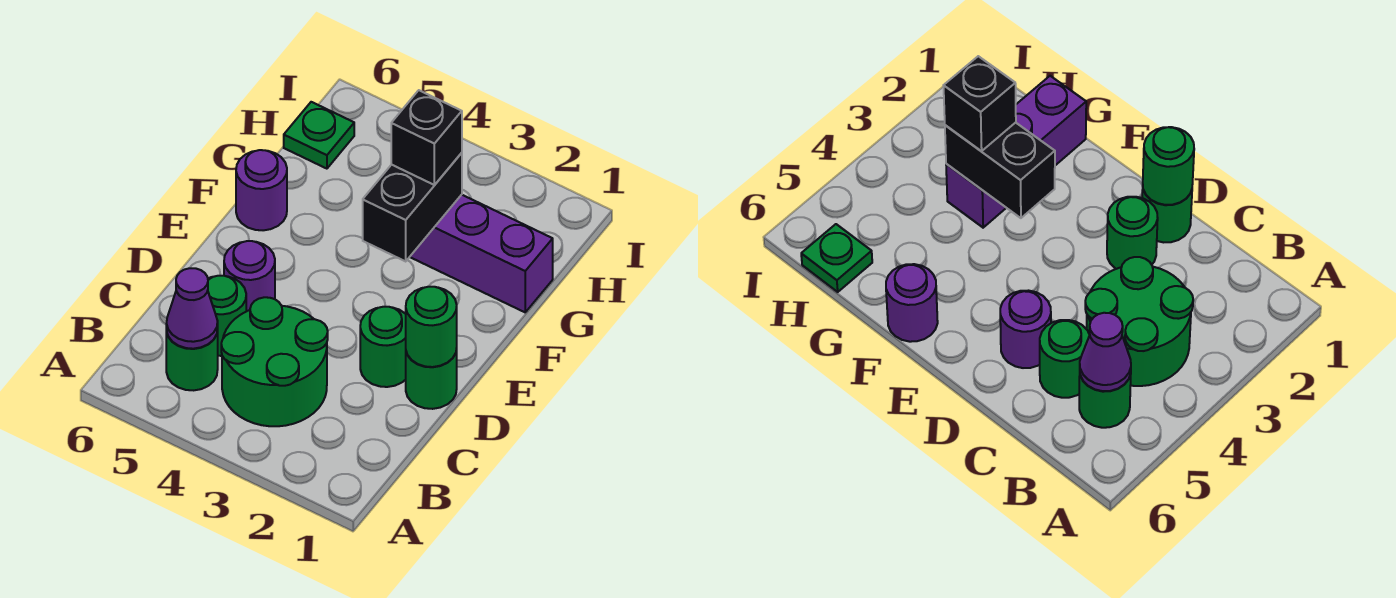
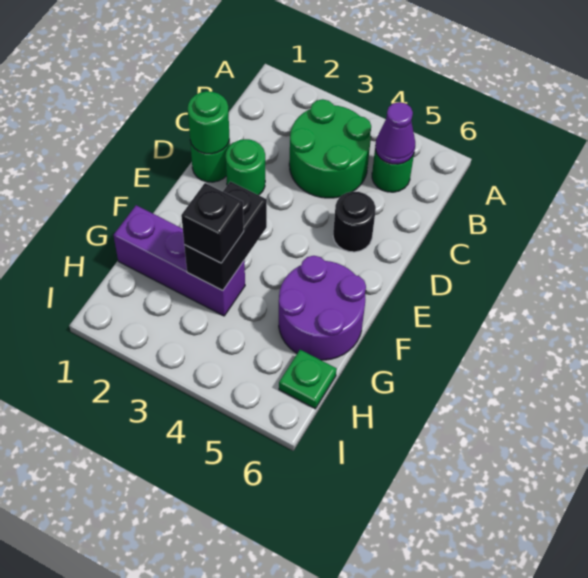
green round brick C5 level 1 -> none
purple round brick D5 level 1 -> black round brick D5 level 1
purple round brick F6 level 1 -> purple round brick F5:G6 level 1

